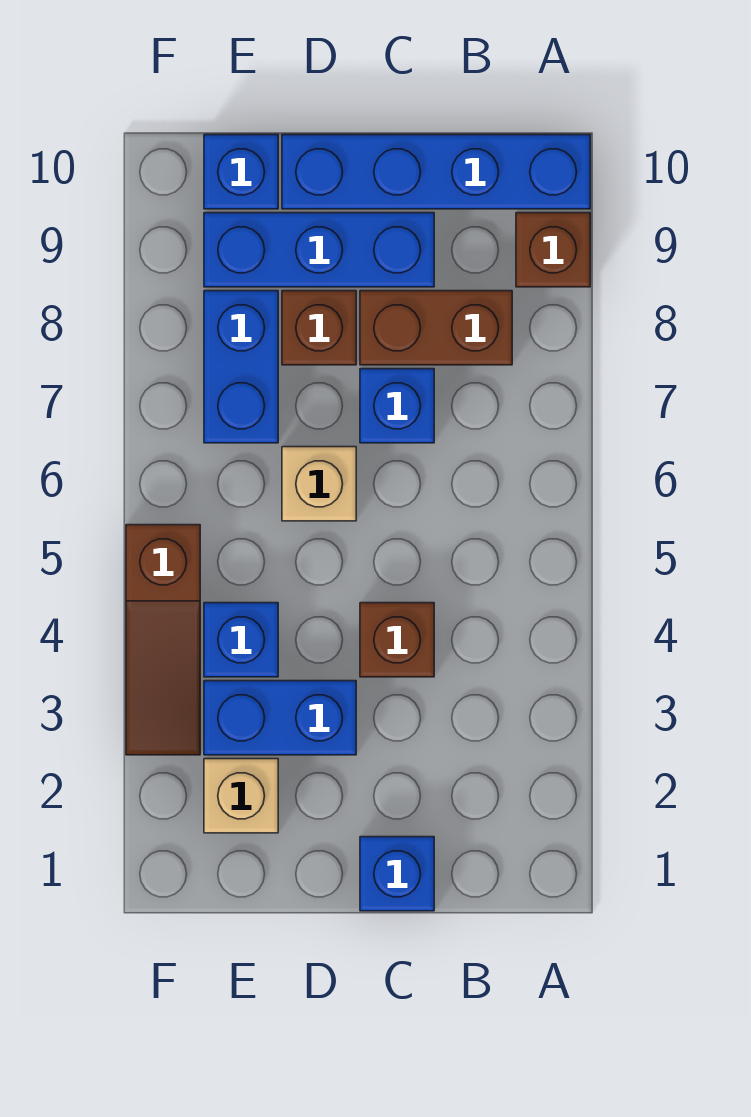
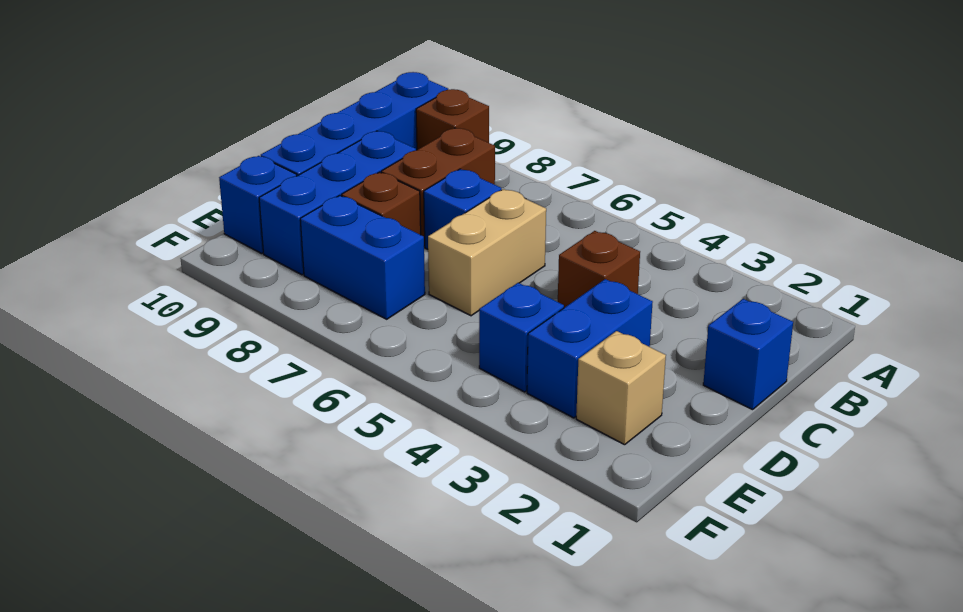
tan brick D6 level 1 -> tan brick C6:D6 level 1
brown slope F3:F5 level 1 top 5 -> none

